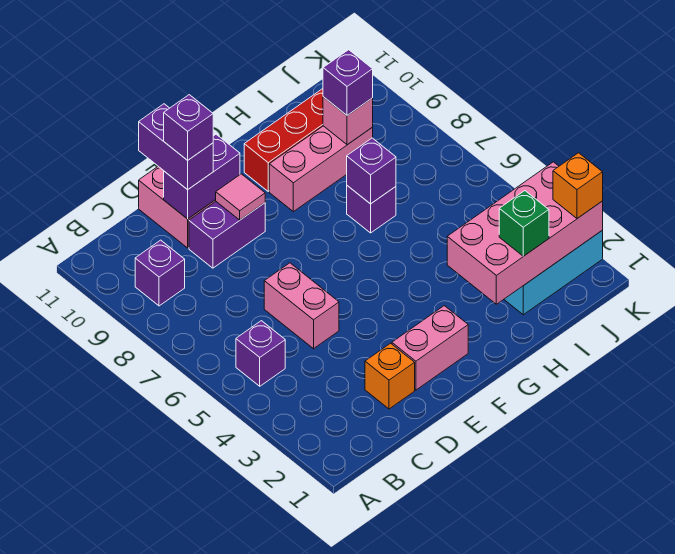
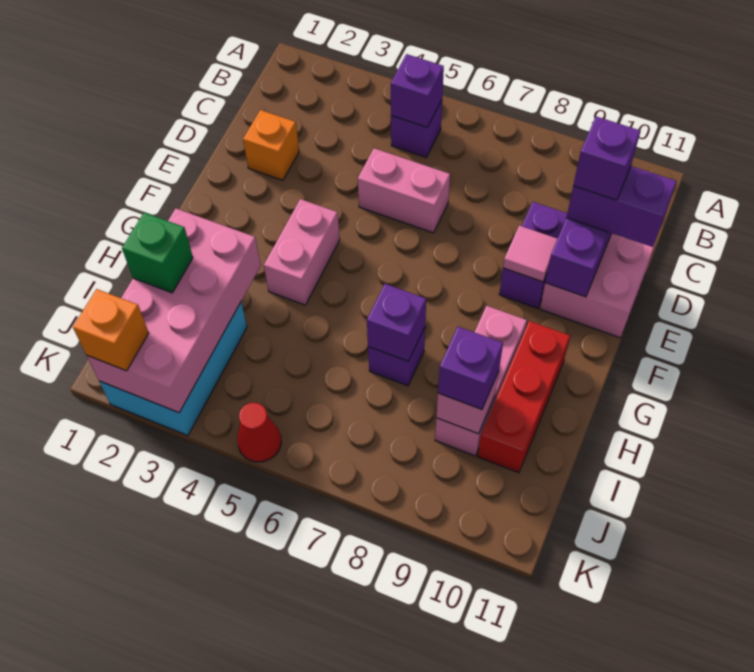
purple brick B9 level 1 -> purple brick B5 level 2
pink brick E2:F2 level 1 -> pink brick F4:G4 level 1
none -> red cone K5 level 1

